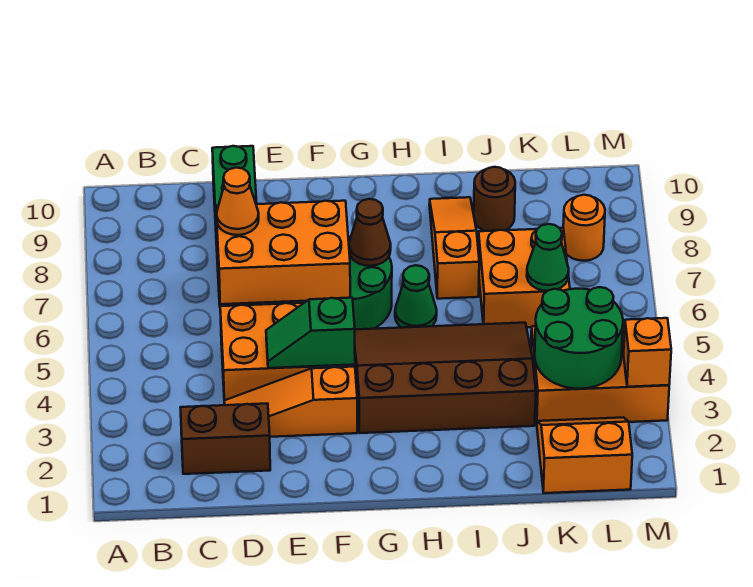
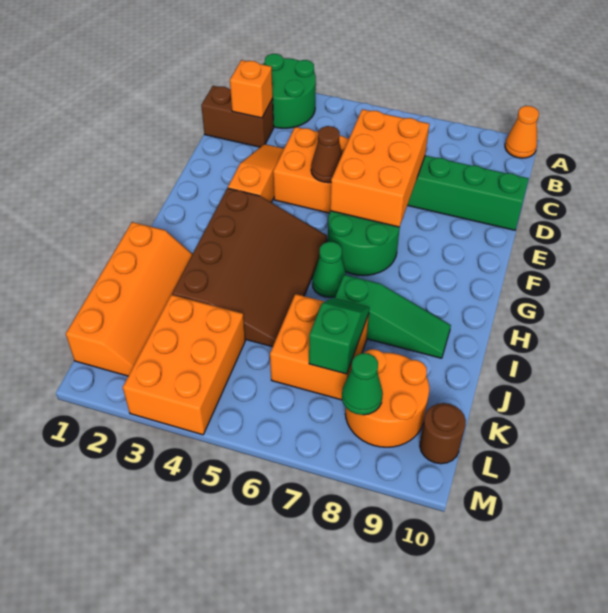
brown brick C2:D2 level 1 -> brown brick C1:C2 level 1
orange cone D7 level 3 -> orange cone A10 level 1
green slope E4:F4 level 2 top F -> green slope J7:K7 level 2 top K
brown cone G7 level 2 -> brown cone E5 level 2
orange slope I7:I9 level 1 top 7 -> green slope I7:I9 level 1 top 7
brown round brick J9 level 1 -> brown round brick L10 level 1
orange slope K1:L2 level 1 top 1 -> orange slope I1:L2 level 1 top 1
green round brick K3:L4 level 2 -> green round brick A2:B3 level 1
green cone K6 level 2 -> green cone L8 level 2
orange round brick L8 level 1 -> orange round brick K8:L9 level 1
orange brick M3 level 2 -> orange brick C2 level 2

